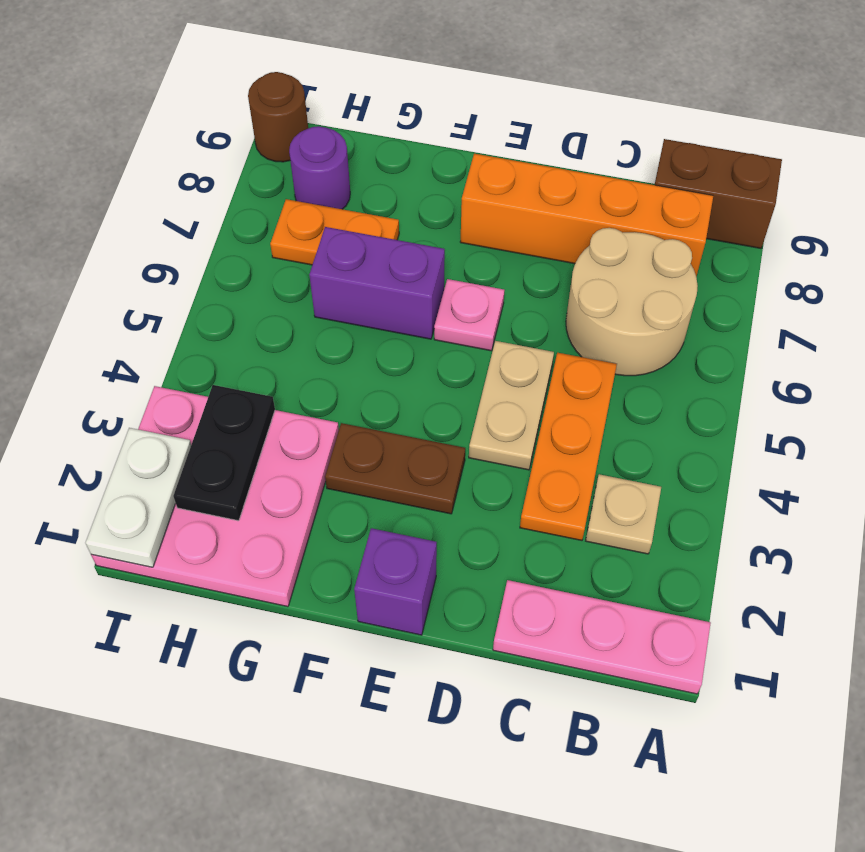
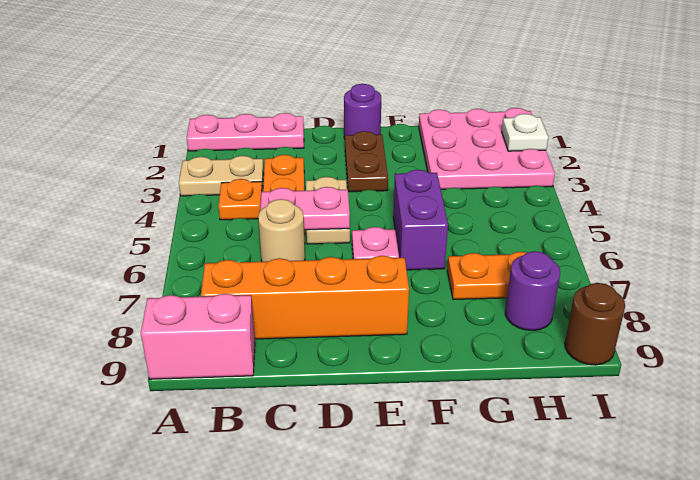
brown brick A9:B9 level 1 -> pink brick A9:B9 level 1
tan plate B3 level 1 -> tan plate A3:B3 level 1
none -> orange plate B4 level 1
tan round brick B6:C7 level 1 -> tan round brick C6 level 1
none -> pink plate C5:D5 level 2
purple brick E1 level 1 -> purple round brick E1 level 1
brown plate E3:F3 level 1 -> brown plate E2:E3 level 1
purple brick F6:G6 level 1 -> purple brick F5:F6 level 1
black plate H2:H3 level 2 -> none
white plate I1:I2 level 2 -> white plate I2 level 2

